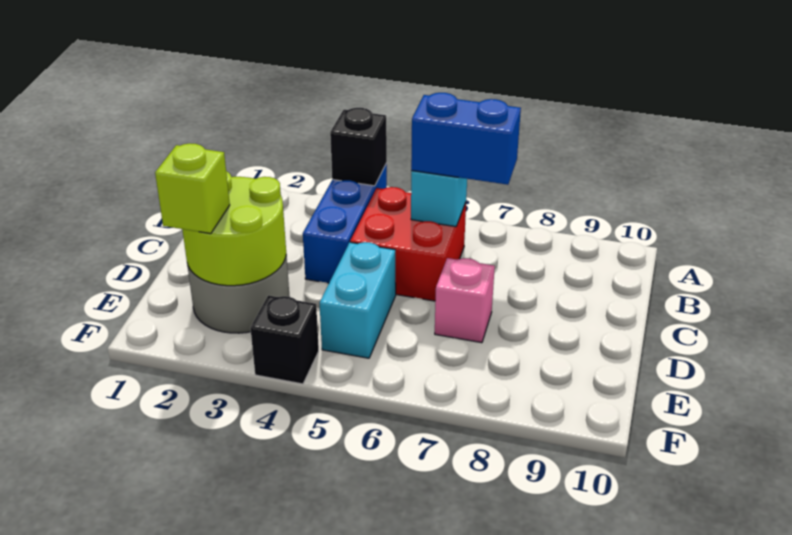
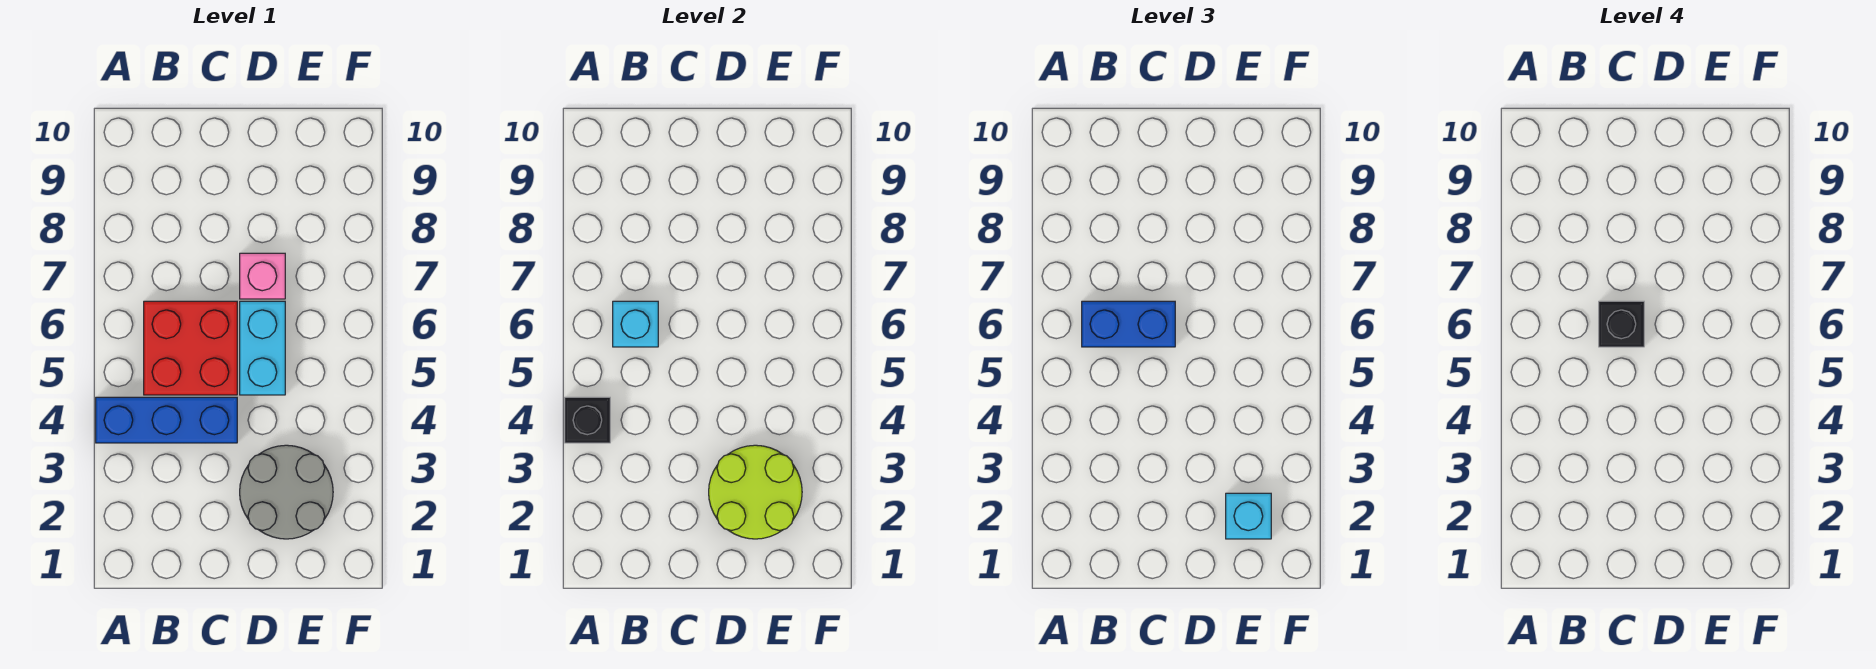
blue brick B6:B7 level 3 -> blue brick B6:C6 level 3
cyan brick D5:E5 level 1 -> cyan brick D5:D6 level 1
lime brick E2 level 3 -> cyan brick E2 level 3
black brick F4 level 1 -> black brick C6 level 4

